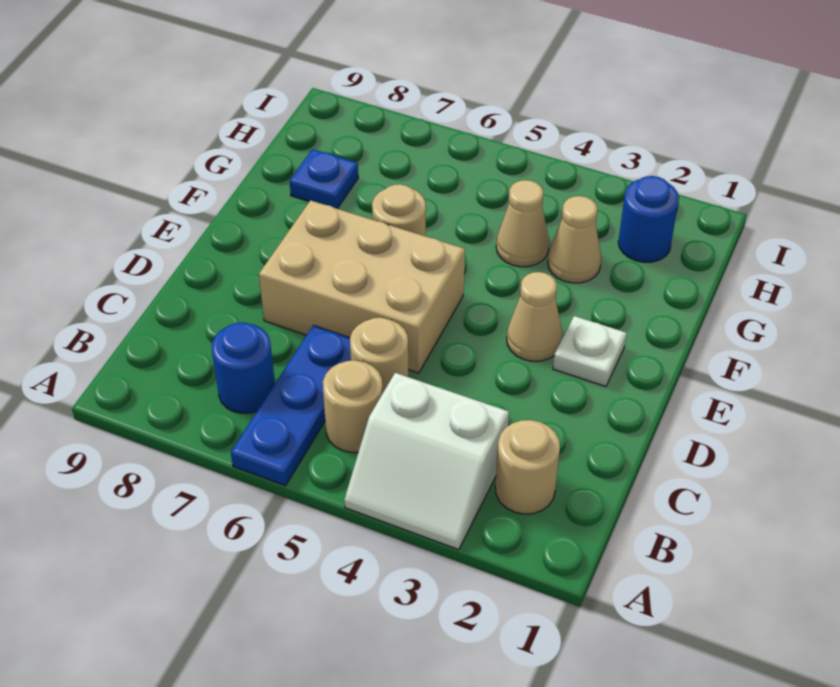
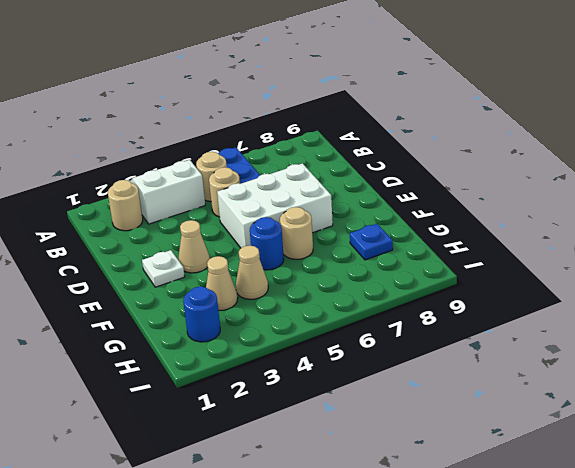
blue round brick B7 level 1 -> blue round brick F5 level 1
tan brick D5:E7 level 1 -> white brick D5:E7 level 1

